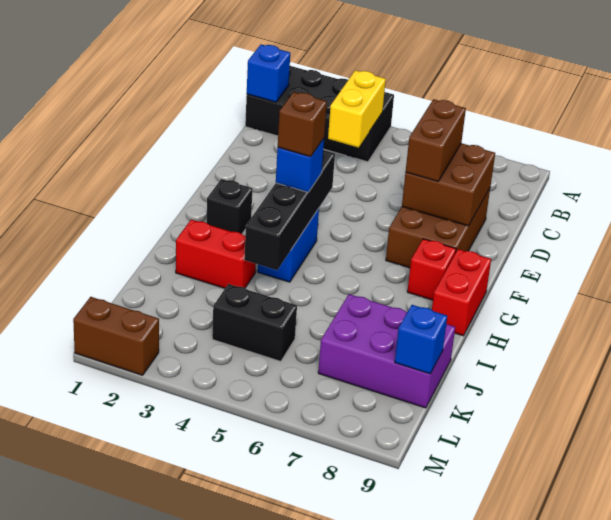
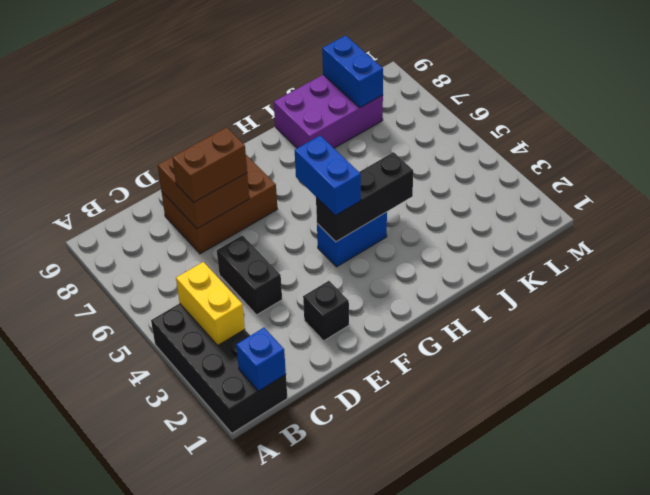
yellow brick B4:C4 level 2 -> yellow brick B3:B4 level 2
black brick F4:I4 level 2 -> black brick G4:I4 level 2
black brick G2 level 1 -> black brick E2 level 1
blue brick G4 level 3 -> blue brick G4:G5 level 3
brown brick G4 level 4 -> none
red brick G8 level 1 -> none
red brick G9:H9 level 1 -> none
red brick I2:I3 level 1 -> none
purple brick J7:K9 level 1 -> purple brick I8:K9 level 1
black brick K4:K5 level 1 -> black brick D4:D5 level 1
blue brick K9 level 2 -> blue brick K8:K9 level 2
brown brick M1:M2 level 1 -> none

